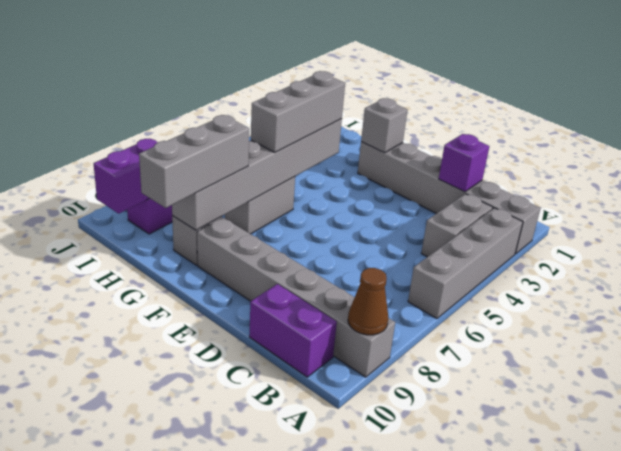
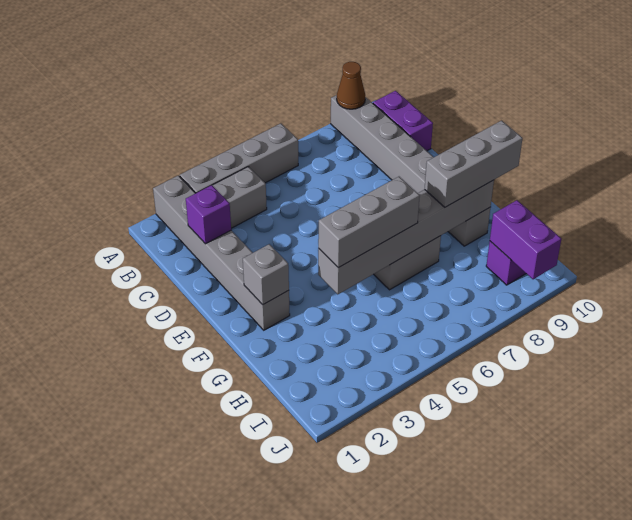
purple brick I9:I10 level 2 -> purple brick I9:J9 level 2

